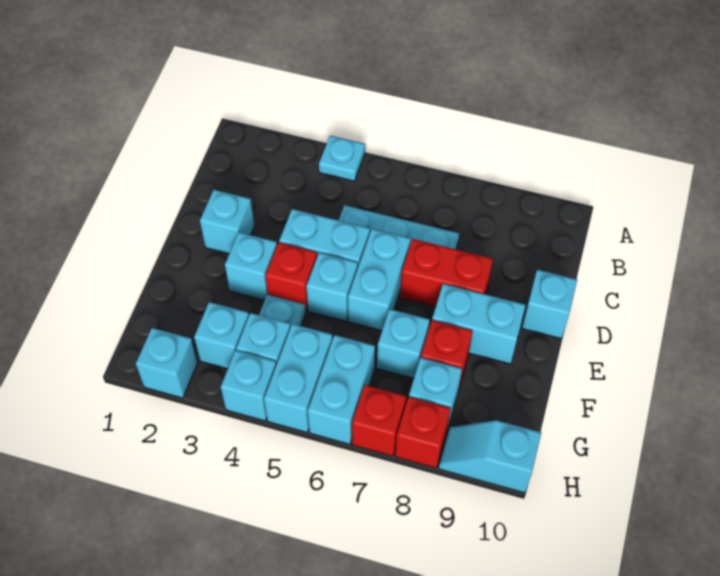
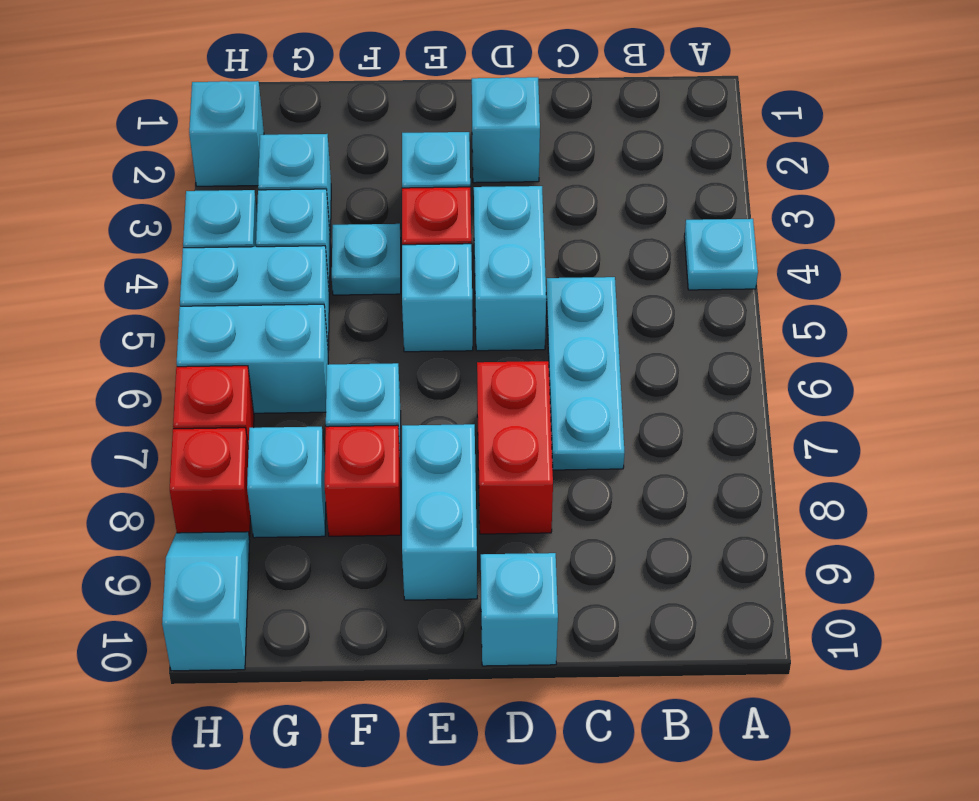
cyan brick D6:E6 level 1 -> none

